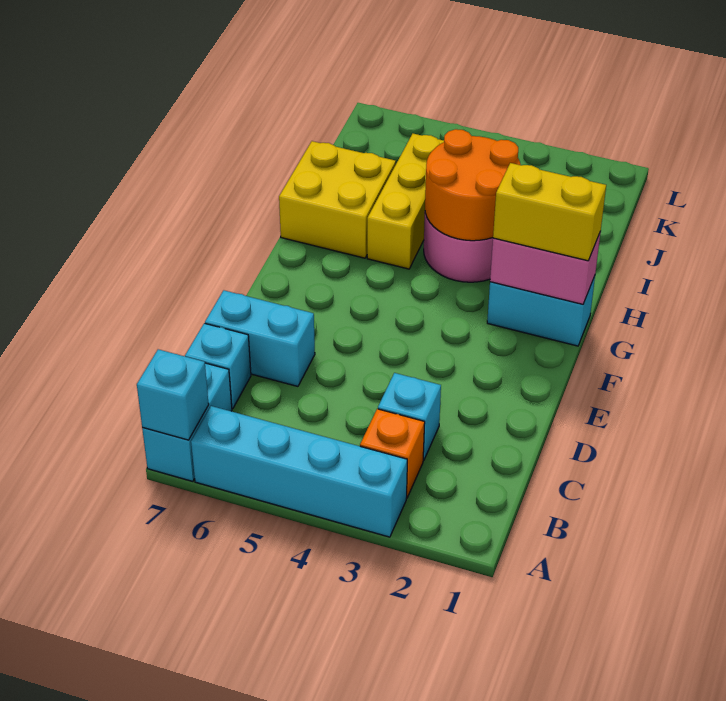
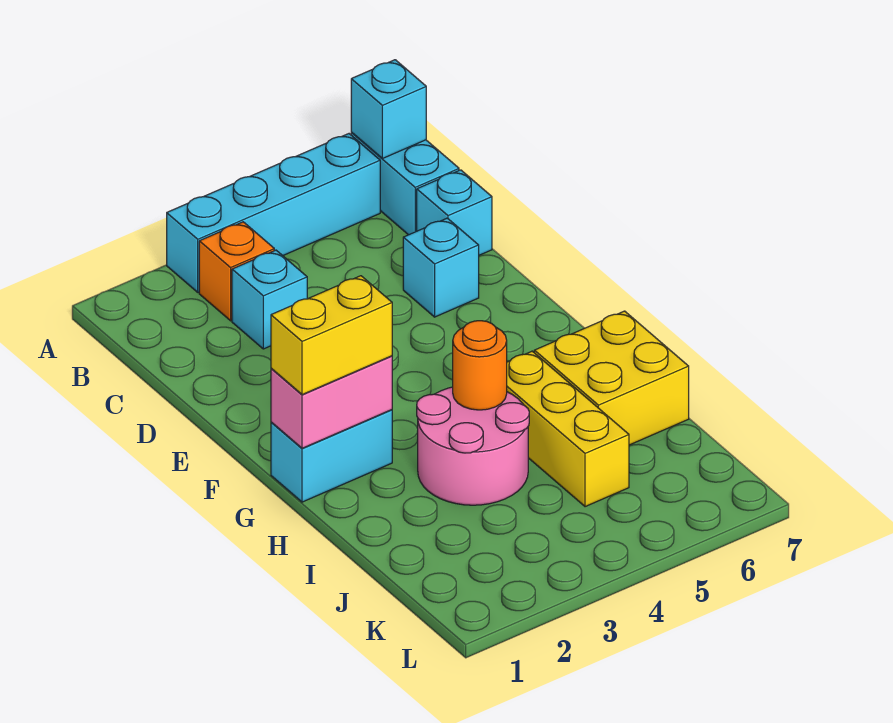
cyan brick D6:D7 level 1 -> cyan brick D6 level 1
orange round brick H3:I4 level 2 -> orange round brick H4 level 2

